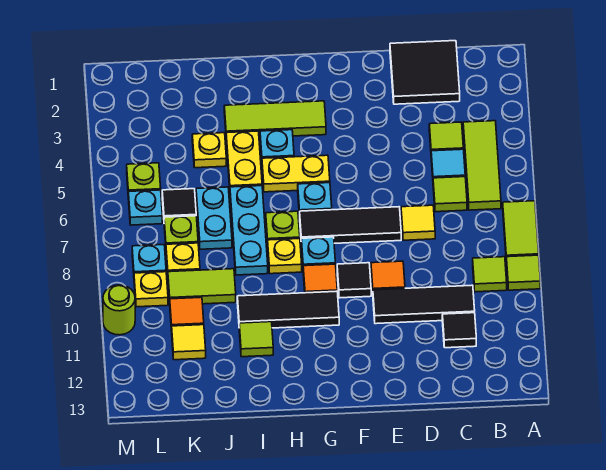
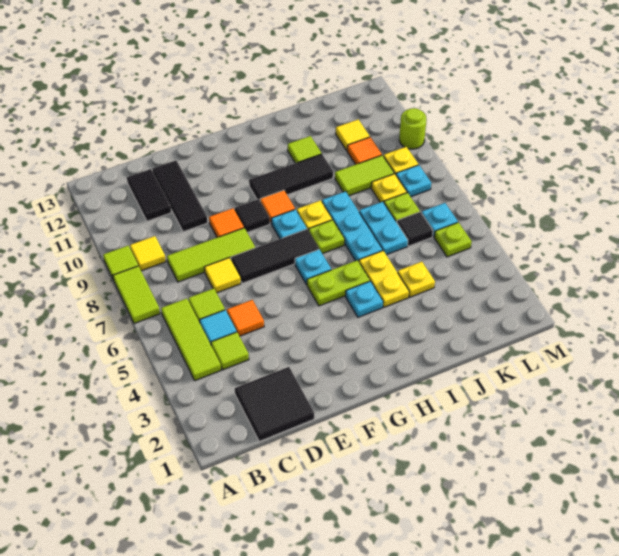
lime tile B9 level 1 -> yellow tile B9 level 1
black tile C10:E10 level 1 -> black tile D10:D12 level 1
black tile C11 level 1 -> black tile C11:C12 level 1
none -> orange tile D5 level 1
lime tile G3:I3 level 1 -> lime tile C8:E8 level 1
yellow plate G5:H5 level 1 -> lime plate G5:H5 level 1

